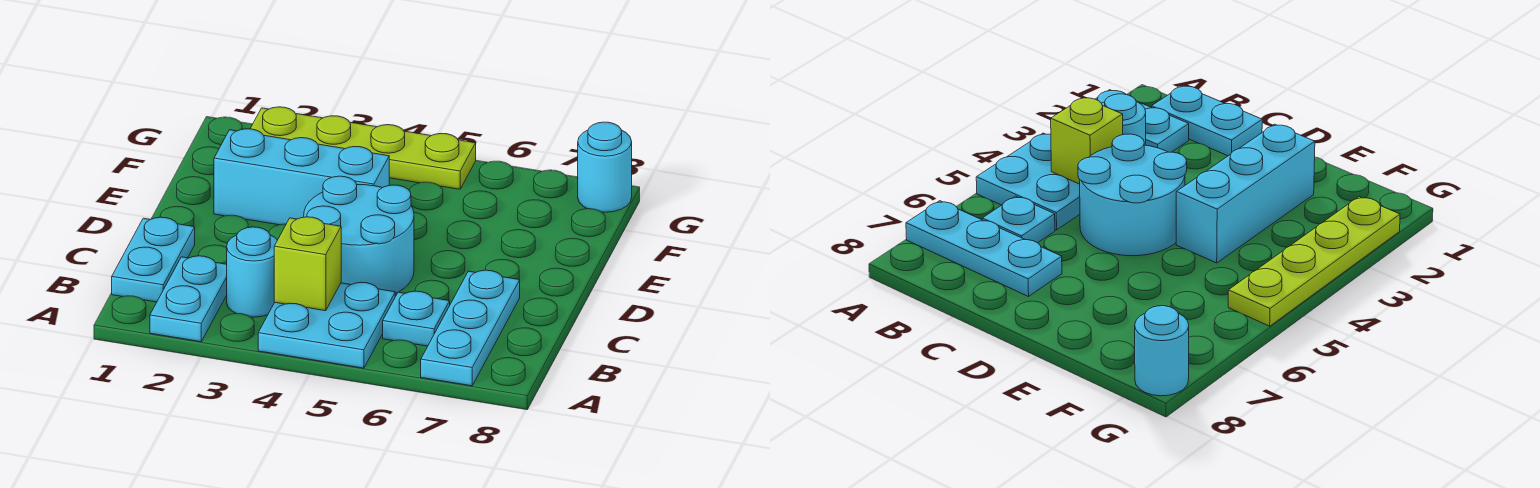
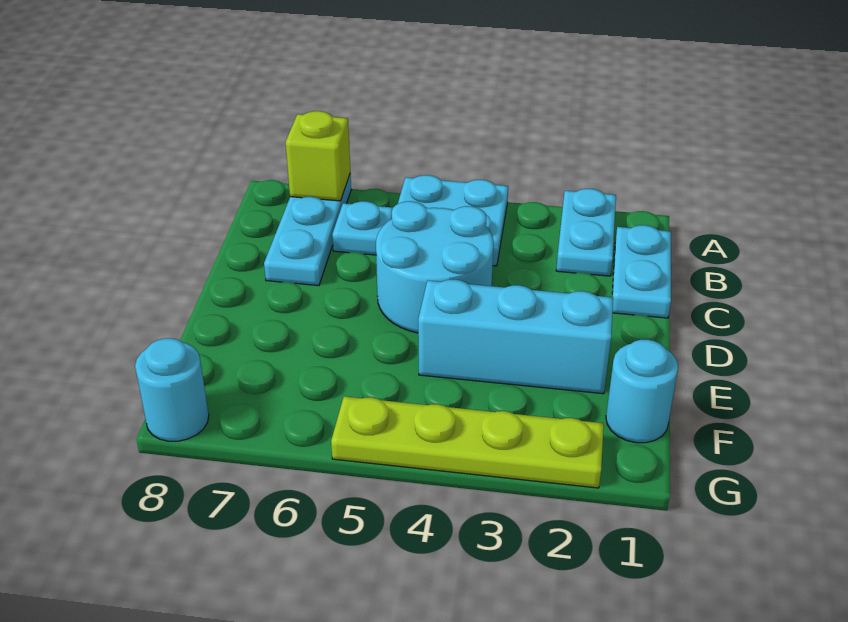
cyan round brick B3 level 1 -> cyan round brick F1 level 1
lime brick B4 level 2 -> lime brick A7 level 2

